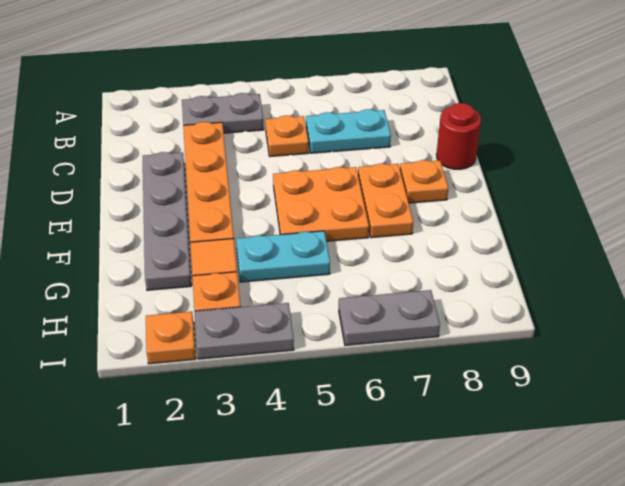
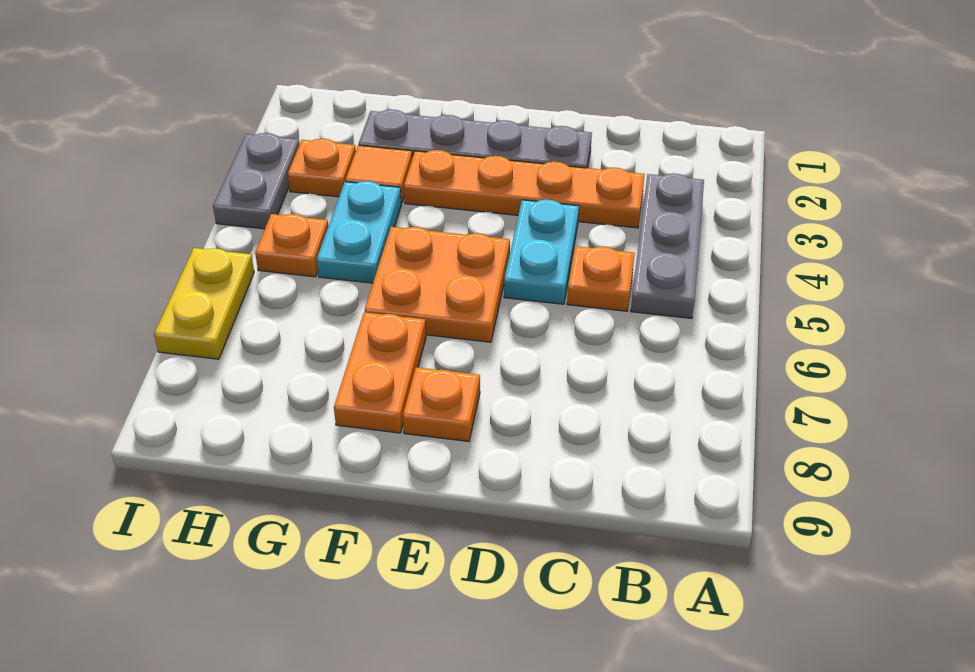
grey plate B3:B4 level 1 -> grey plate B3:B5 level 1
cyan plate C6:C7 level 1 -> cyan plate D4:D5 level 1
red round brick D9 level 1 -> none
orange plate E7:F7 level 1 -> orange plate F7:F8 level 1
orange plate I2 level 1 -> orange plate H5 level 1
grey plate I6:I7 level 1 -> yellow plate I6:I7 level 1

